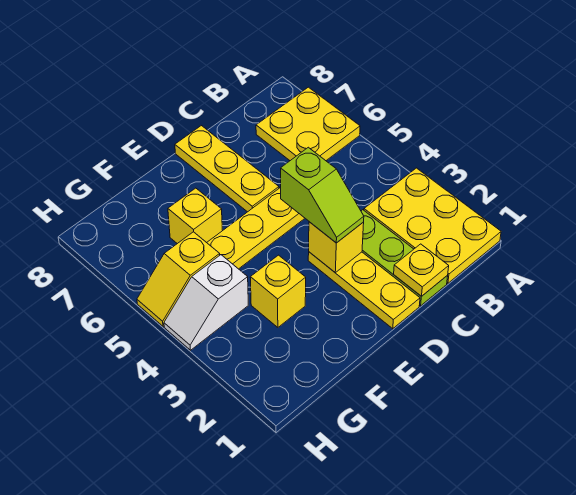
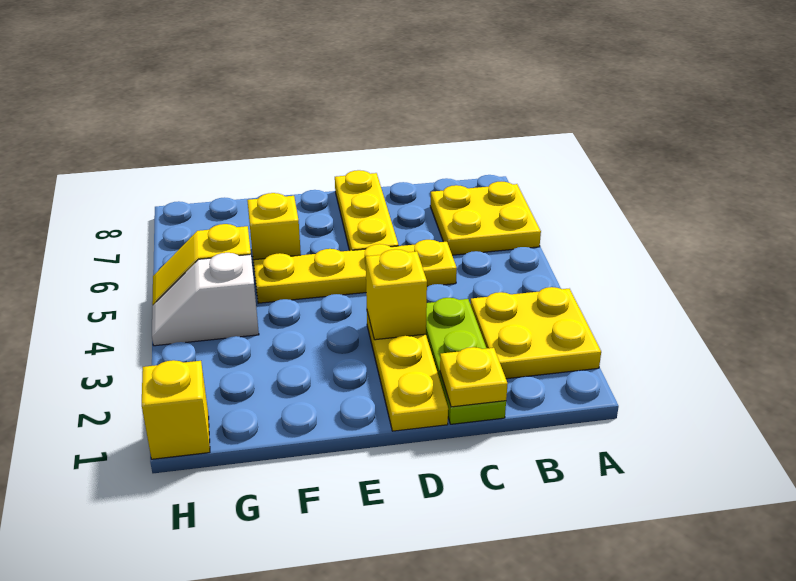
yellow plate A1:B3 level 1 -> yellow plate A2:B3 level 1
lime slope D3:D4 level 3 top 4 -> none
yellow brick F3 level 1 -> yellow brick H1 level 1

